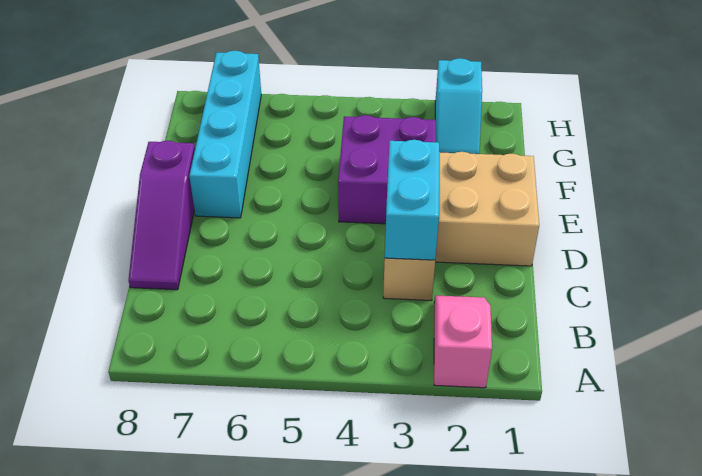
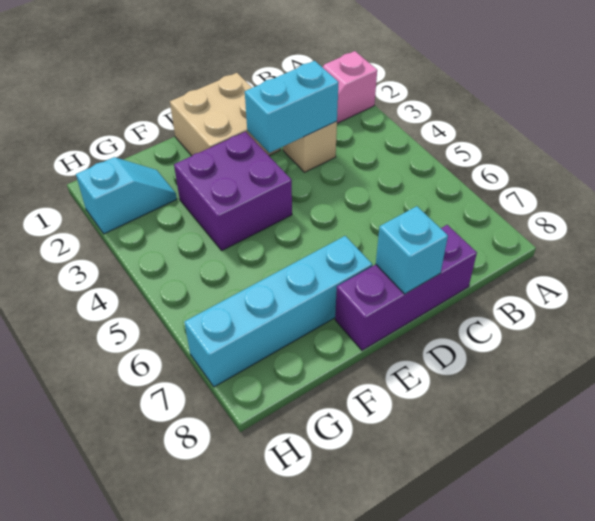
purple slope C8:E8 level 1 top E -> purple brick C8:E8 level 1
none -> cyan brick D8 level 2

